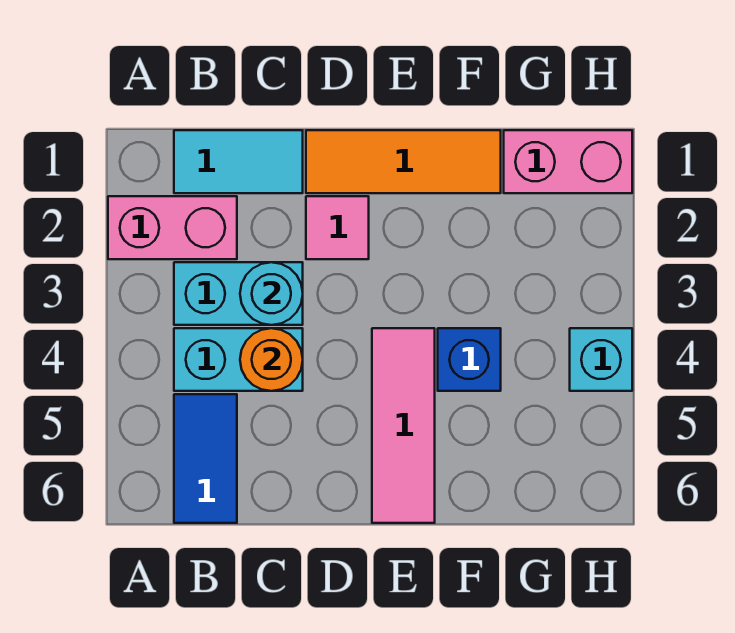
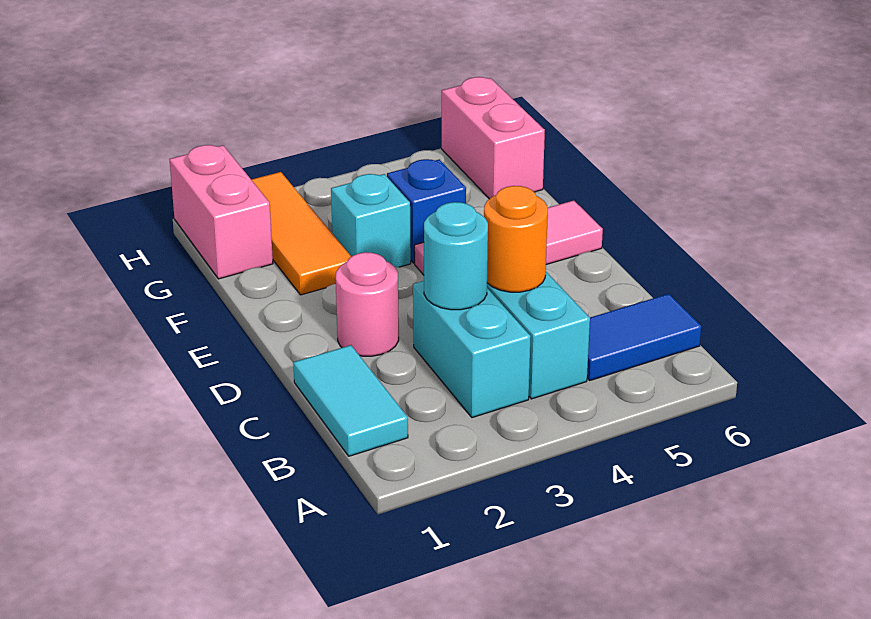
pink brick A2:B2 level 1 -> pink brick G6:H6 level 1
orange tile D1:F1 level 1 -> orange tile F2:H2 level 1
pink tile D2 level 1 -> pink round brick D2 level 1
cyan brick H4 level 1 -> cyan brick F3 level 1

